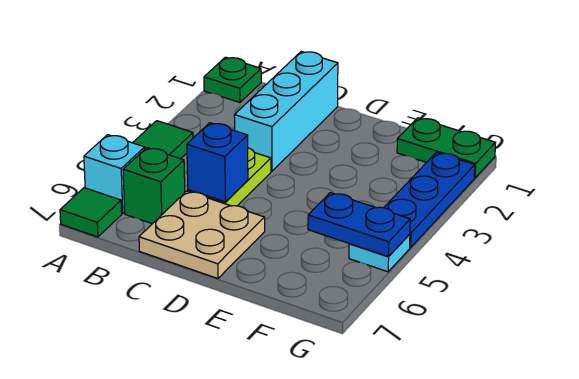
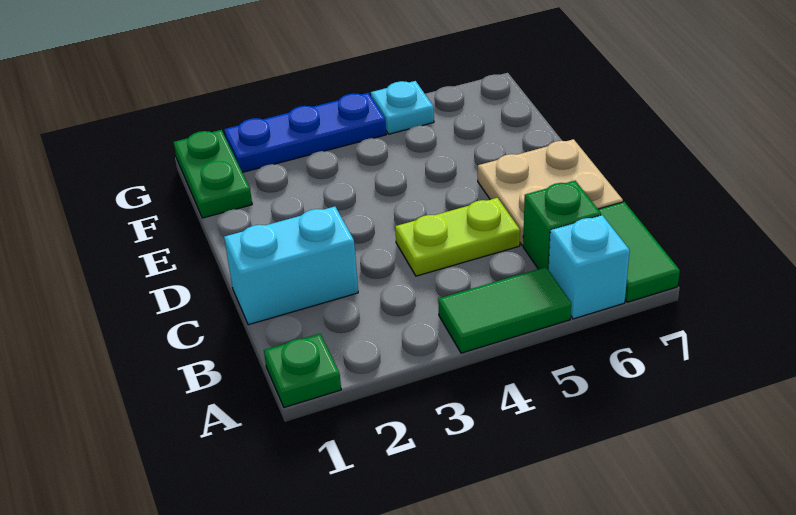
green tile A7 level 1 -> green tile A7:B7 level 1
cyan brick C1:C3 level 1 -> cyan brick C1:C2 level 1
blue brick C5 level 2 -> none
blue plate F5:G5 level 2 -> none

